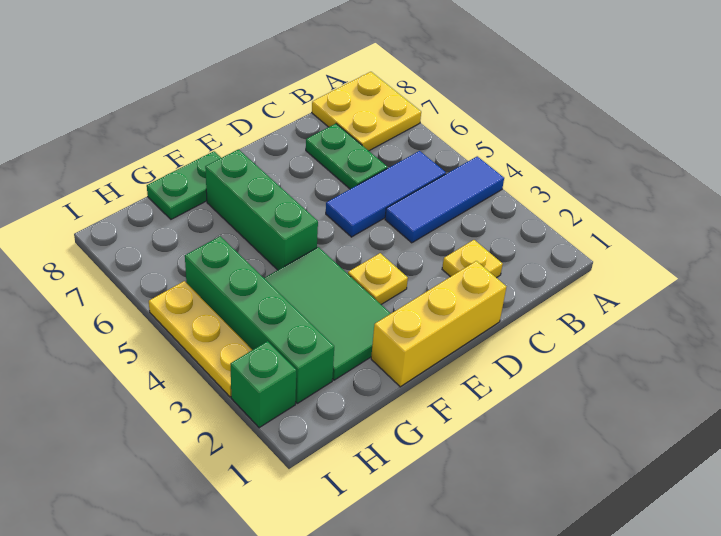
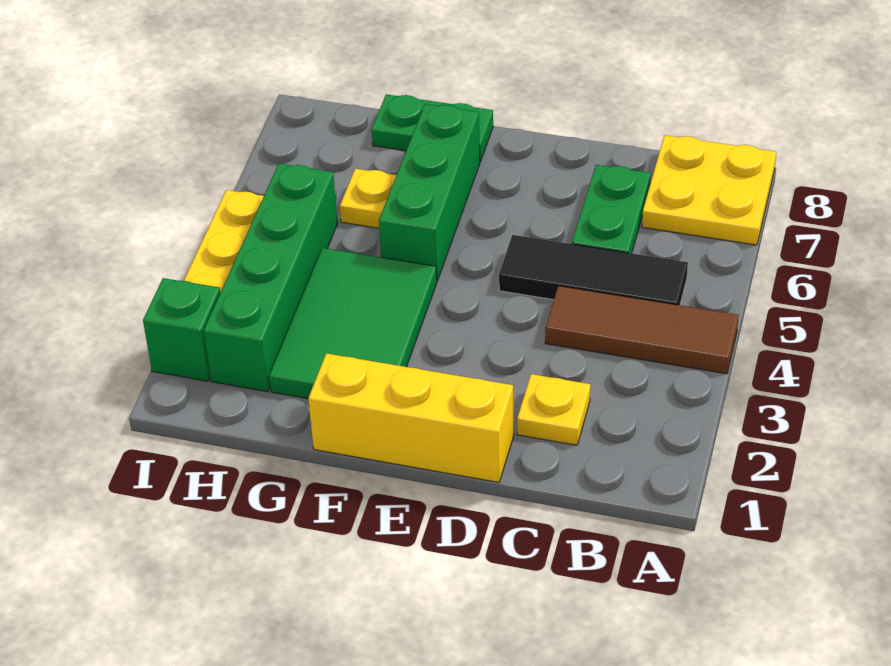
blue tile A4:C4 level 1 -> brown tile A4:C4 level 1
blue tile B5:D5 level 1 -> black tile B5:D5 level 1
yellow plate E3 level 1 -> yellow plate G6 level 1

